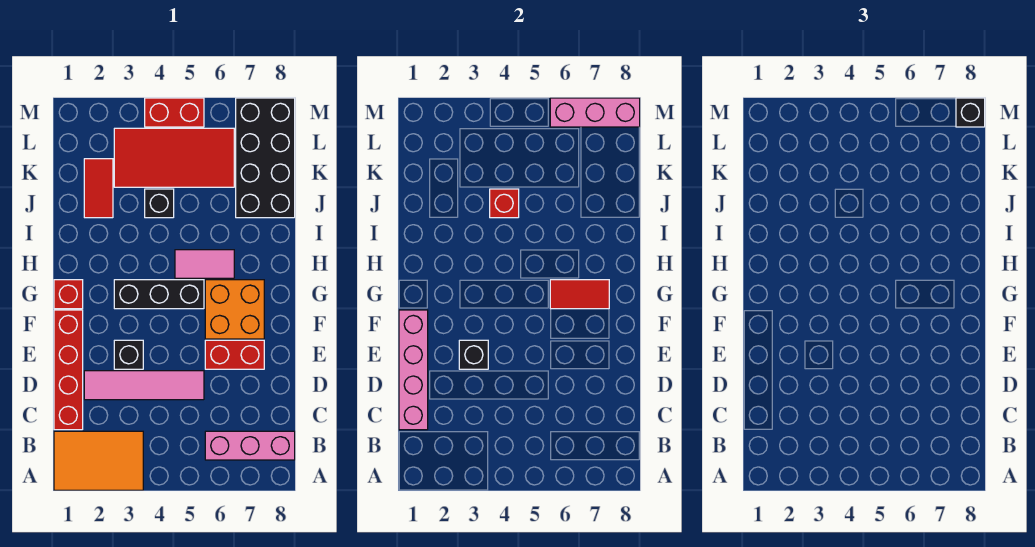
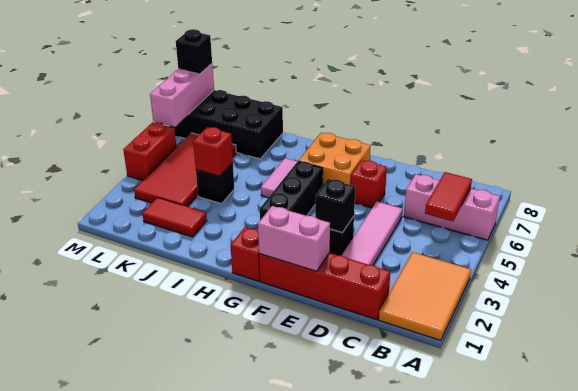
pink brick B6:B8 level 1 -> pink brick A6:C6 level 1
pink brick C1:F1 level 2 -> pink brick E1:F1 level 2
red brick E6:E7 level 1 -> red brick E6 level 1
red tile G6:G7 level 2 -> red tile B5:B6 level 2

